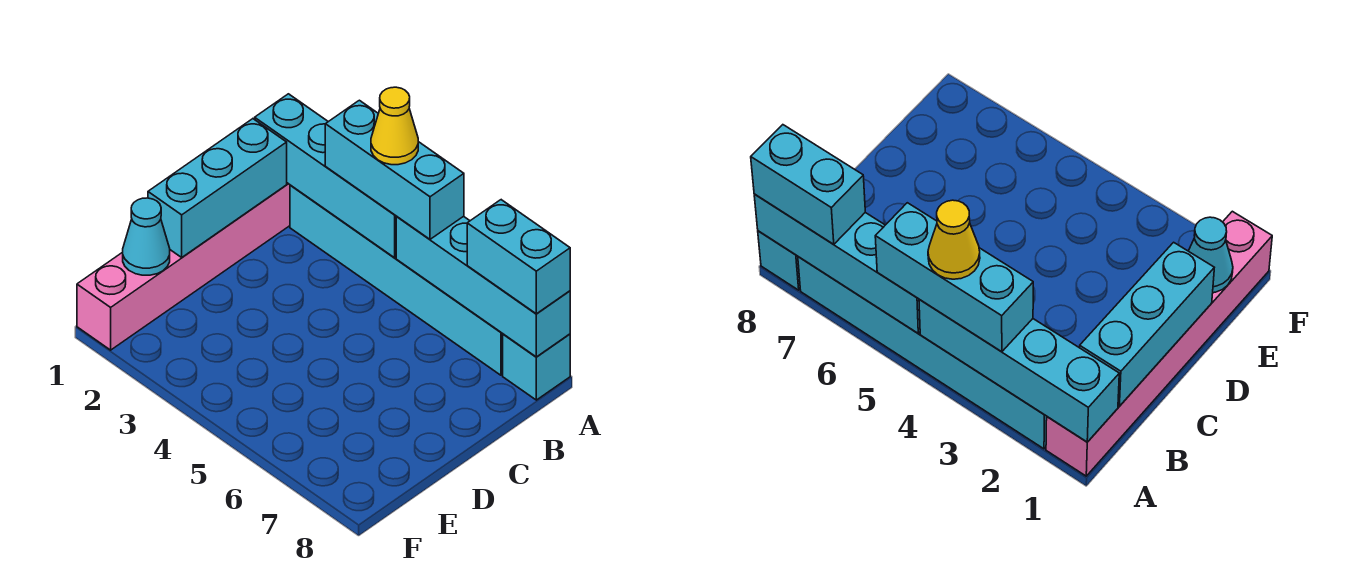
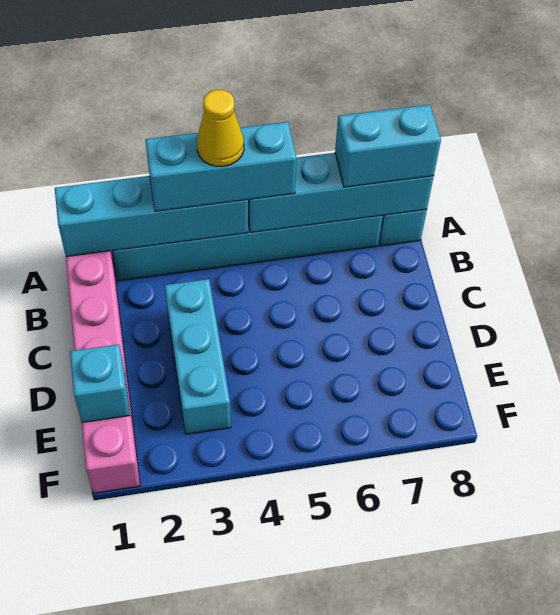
cyan brick B1:D1 level 2 -> cyan brick C3:E3 level 1
cyan cone E1 level 2 -> cyan brick E1 level 2

